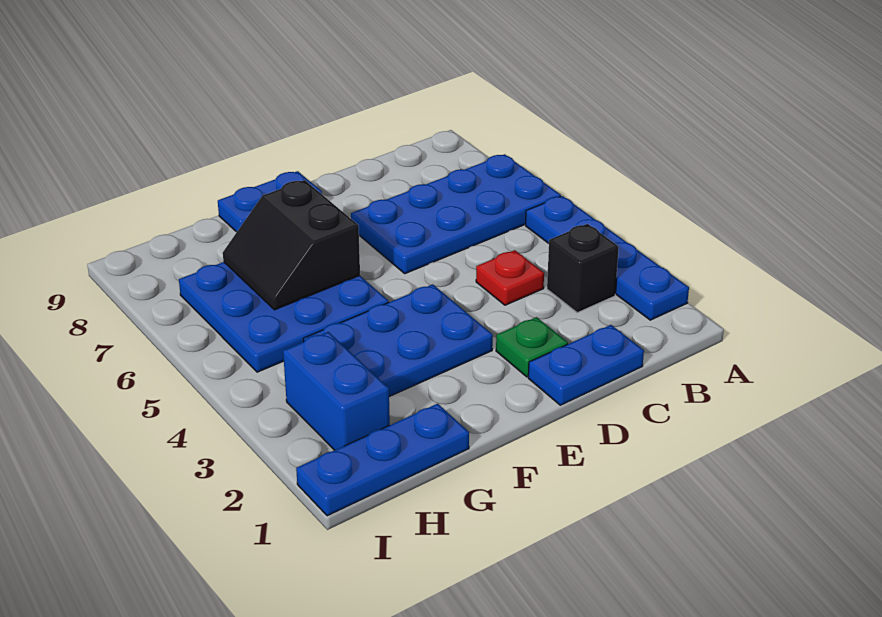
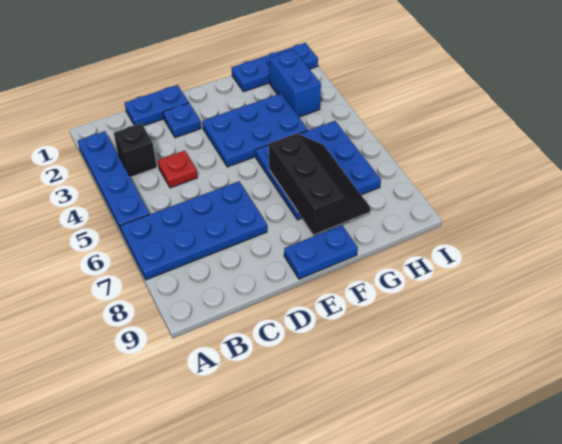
green plate D2 level 1 -> blue plate D2 level 1
black slope F6:G7 level 2 top F -> black slope F6:G8 level 2 top F

